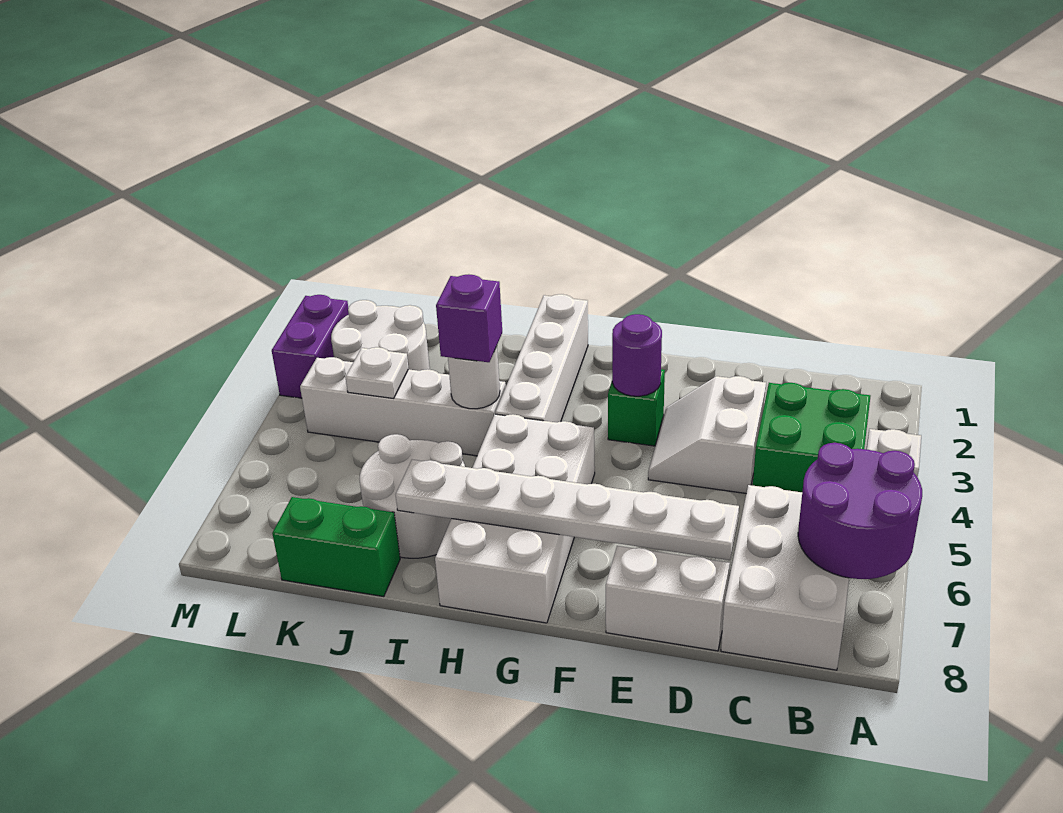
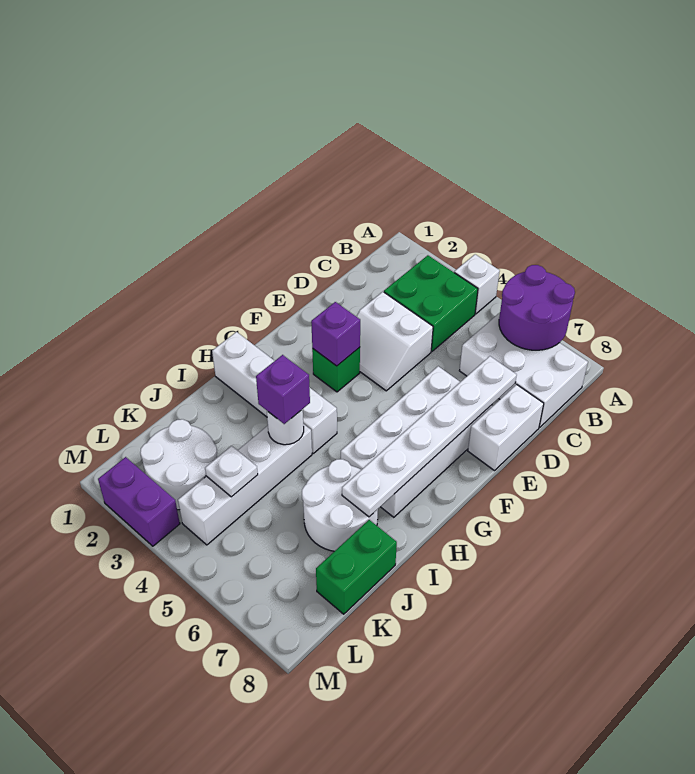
purple round brick F3 level 2 -> purple brick F3 level 2
white brick G5:H8 level 1 -> white brick E6:H7 level 1

